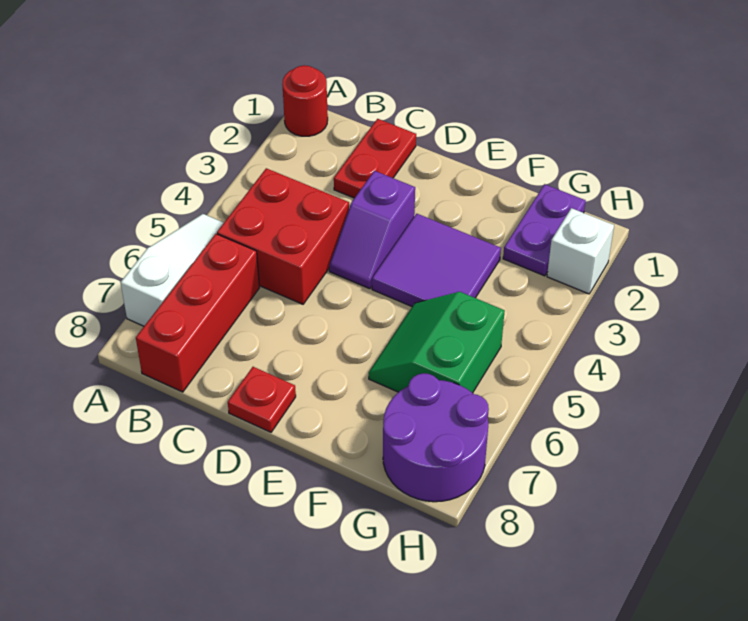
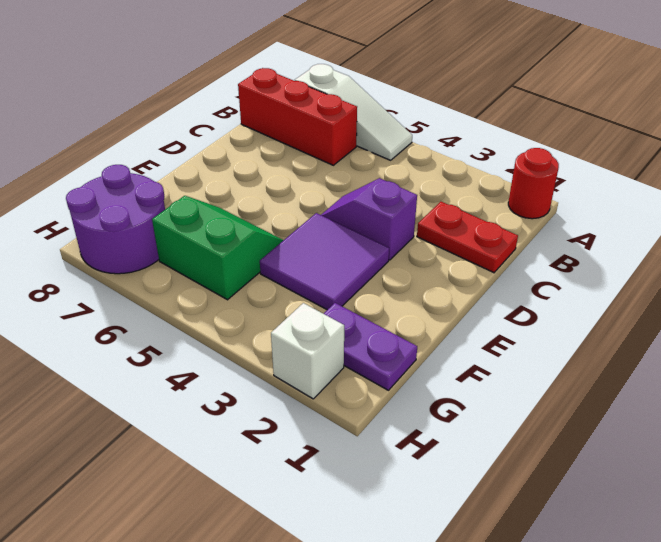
red brick B4:C5 level 1 -> none
red plate D8 level 1 -> none

